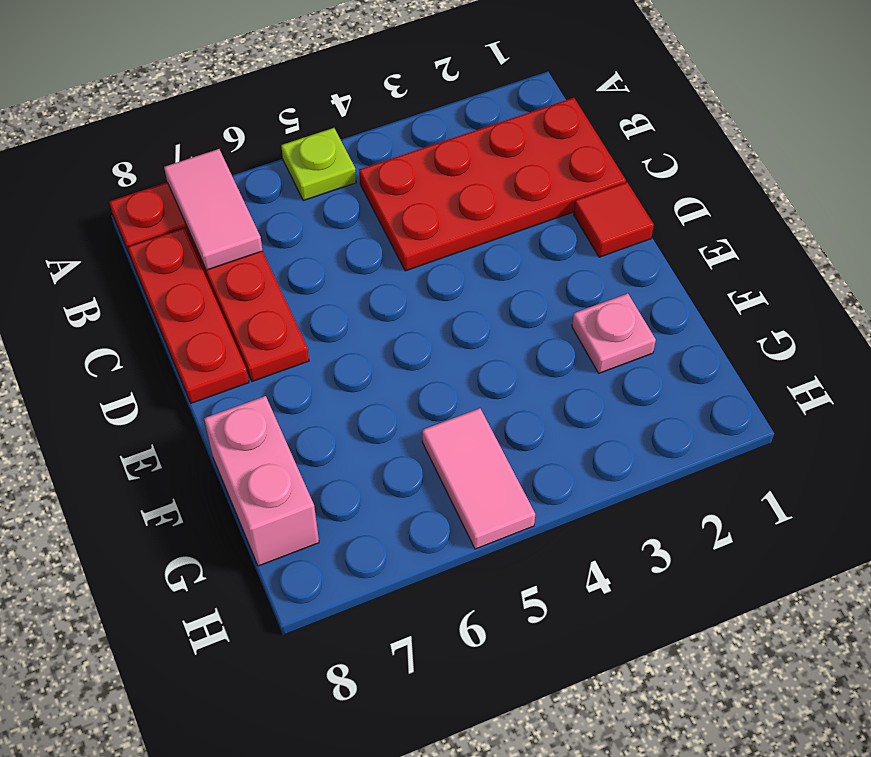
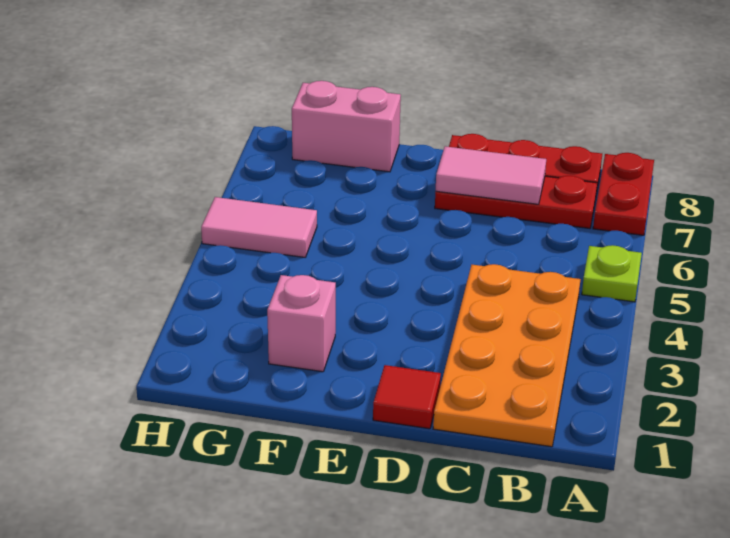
pink tile A7:B7 level 2 -> pink tile C7:D7 level 2
red plate B1:C4 level 1 -> orange plate B1:C4 level 1
pink plate F2 level 1 -> pink brick F2 level 1

